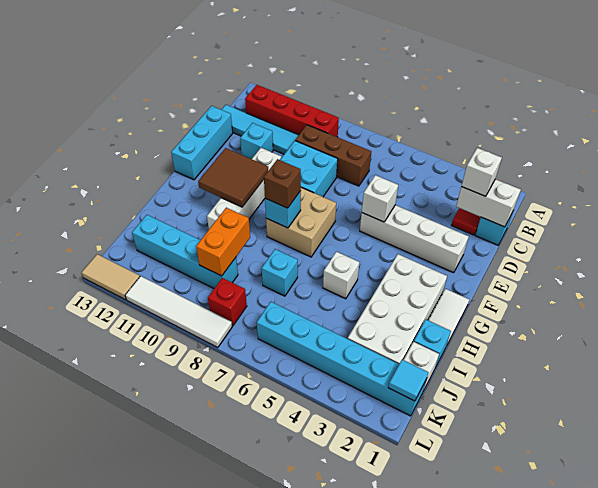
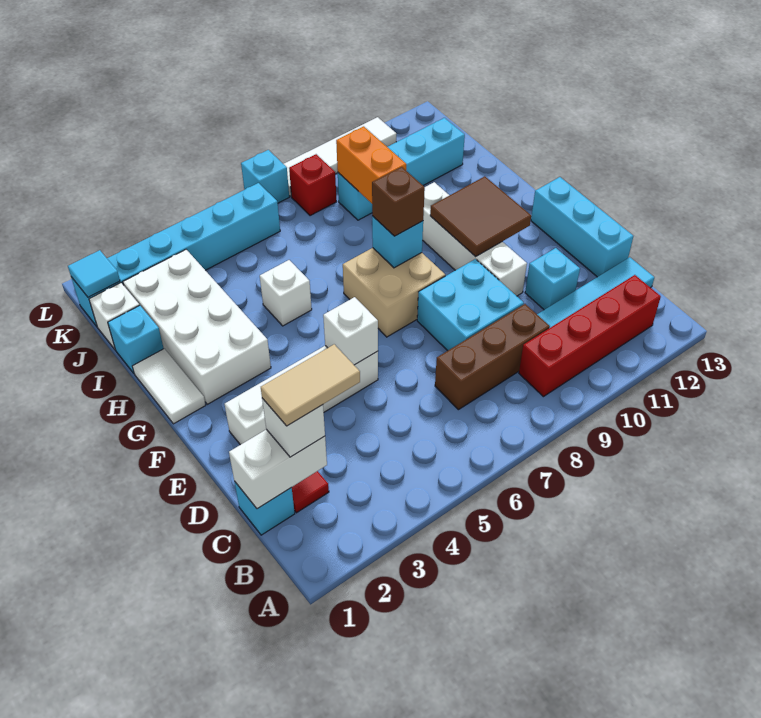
cyan brick I7 level 1 -> cyan brick L7 level 1
tan tile L12:L13 level 1 -> tan tile C2:C3 level 4

